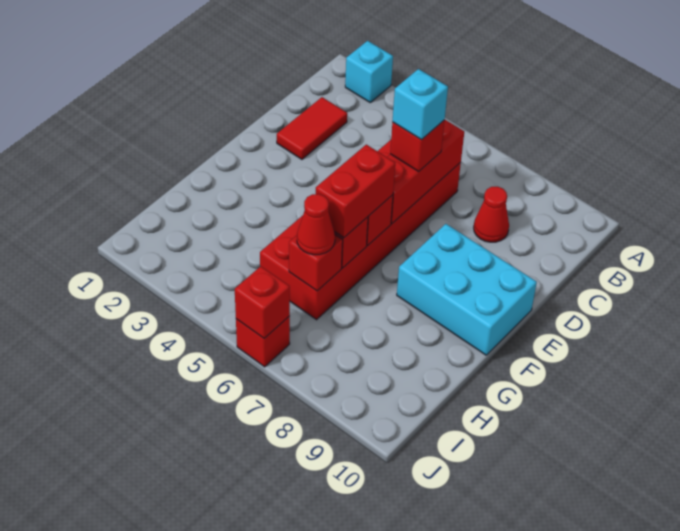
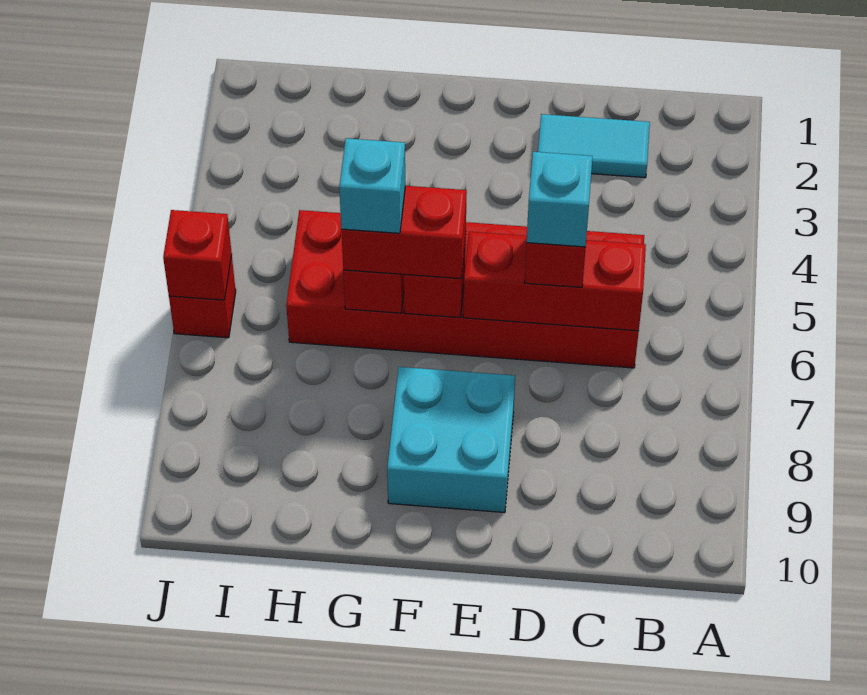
cyan brick A2 level 1 -> cyan brick G6 level 4
red tile C2:D2 level 1 -> cyan tile C2:D2 level 1
red cone C8 level 1 -> none
cyan brick E8:F10 level 1 -> cyan brick E8:F9 level 1
red brick H6 level 2 -> none
red cone H6 level 3 -> none

